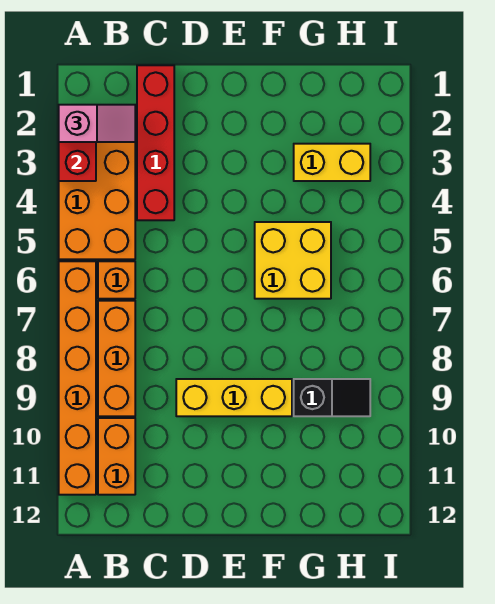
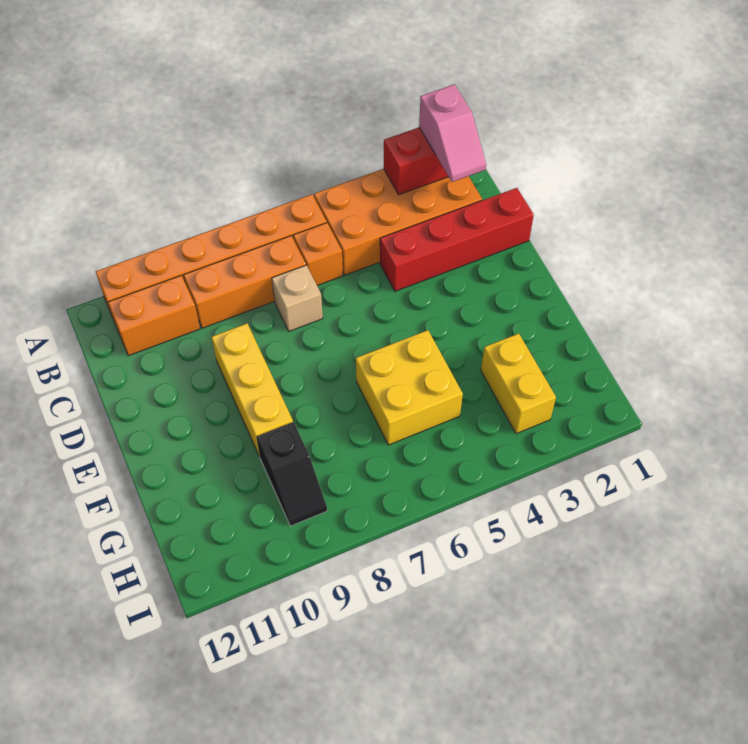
none -> tan brick C7 level 1

